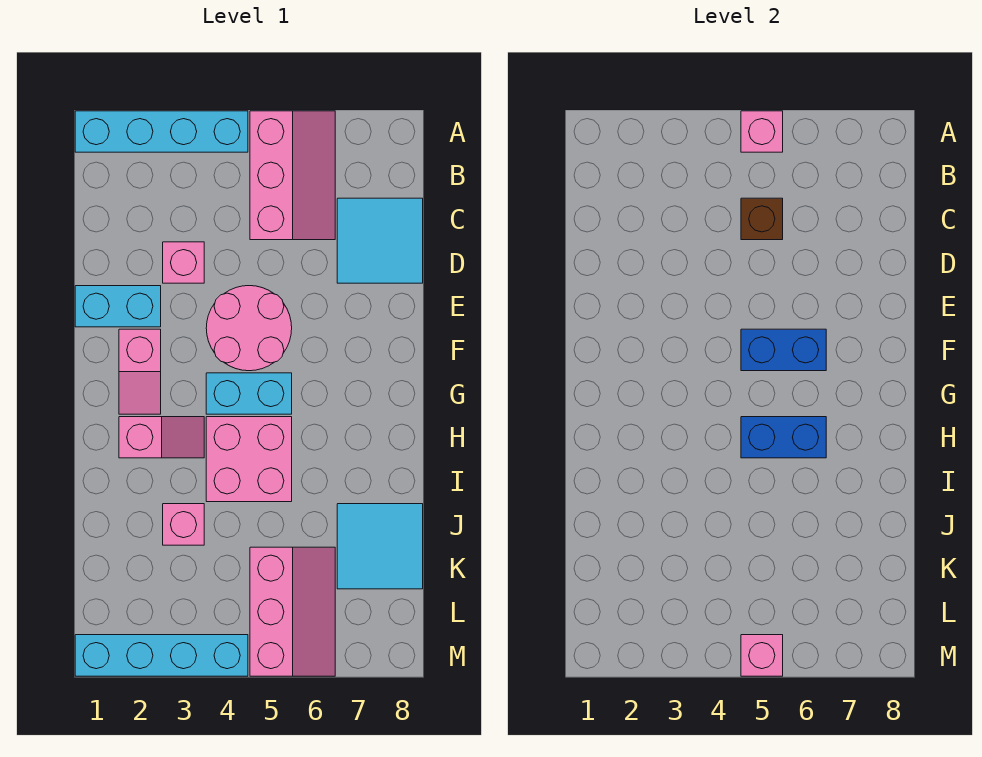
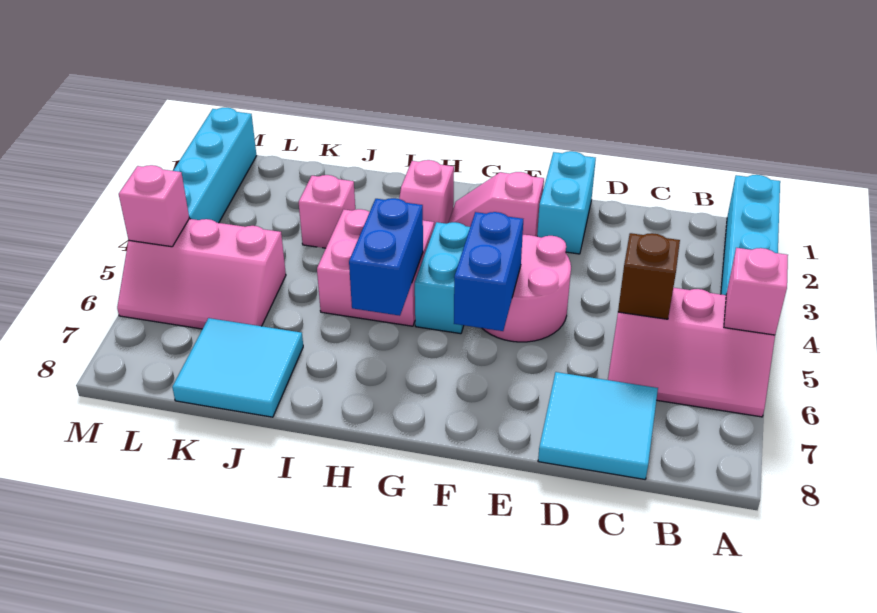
pink brick D3 level 1 -> none

